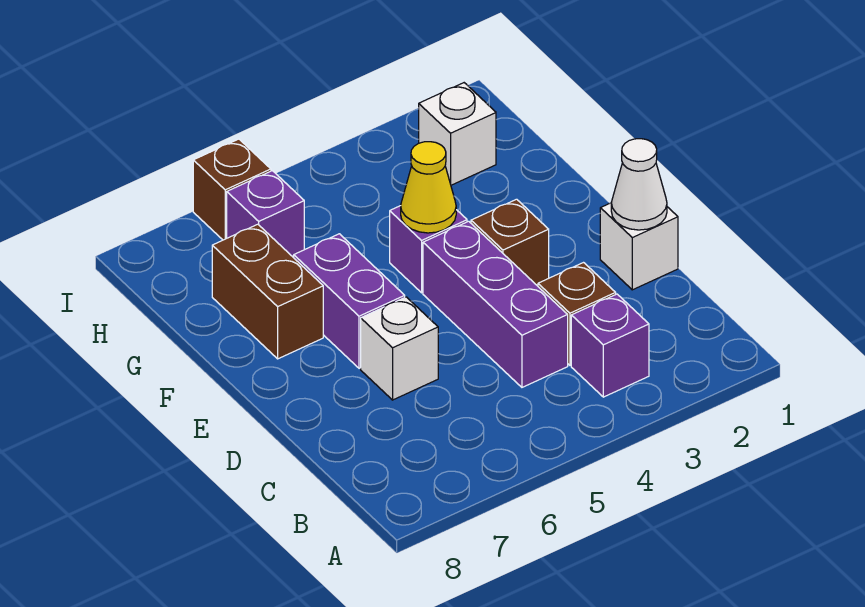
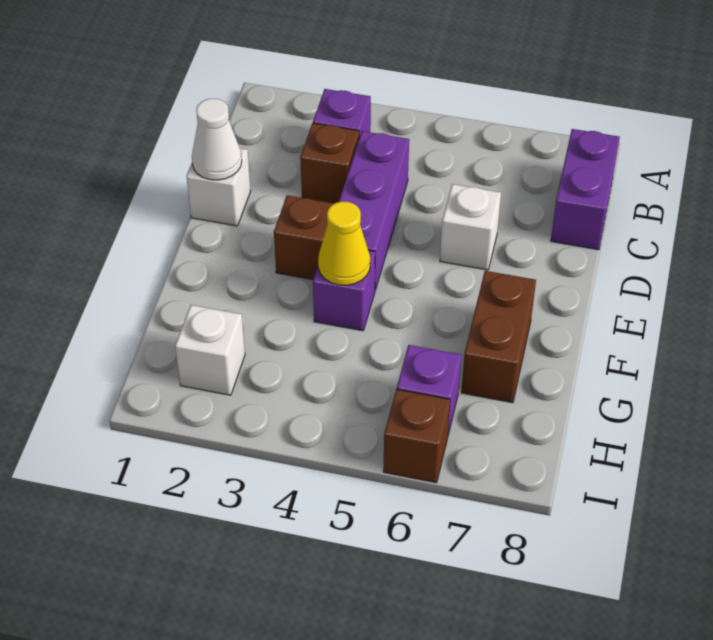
purple brick E6:F6 level 1 -> purple brick B8:C8 level 1

